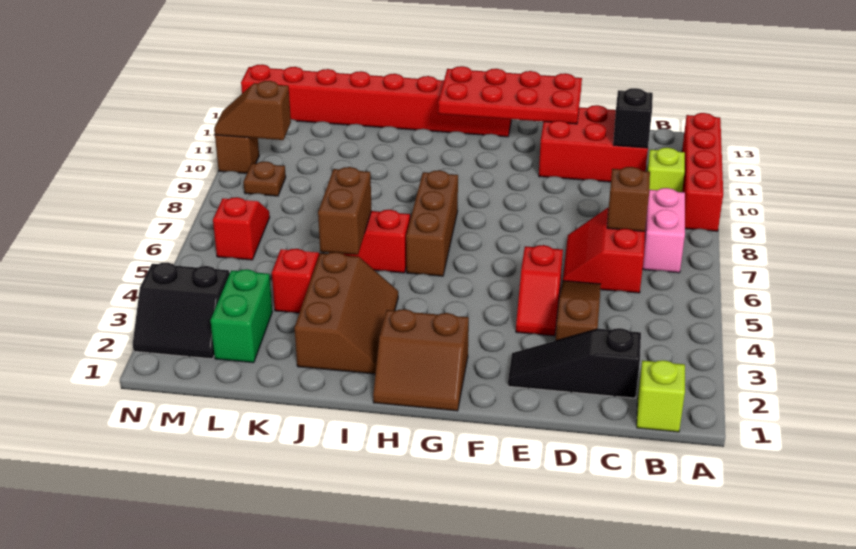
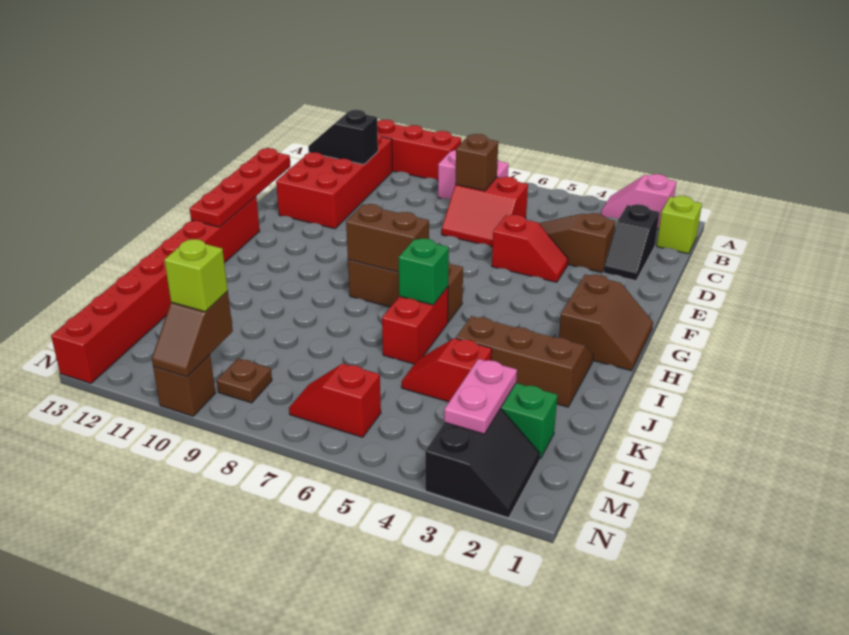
none -> pink slope A2:A3 level 1 top 2
lime brick B10 level 1 -> lime brick M10 level 3
black slope C2:E2 level 1 top C -> black slope C2:D2 level 1 top C
red brick C11:E12 level 1 -> red brick B11:E12 level 1
red plate E12:H13 level 2 -> red plate E13:H13 level 2
none -> green brick I6 level 2
brown brick J5:J6 level 2 -> brown brick H7:H8 level 2
none -> pink plate L3:M3 level 2

